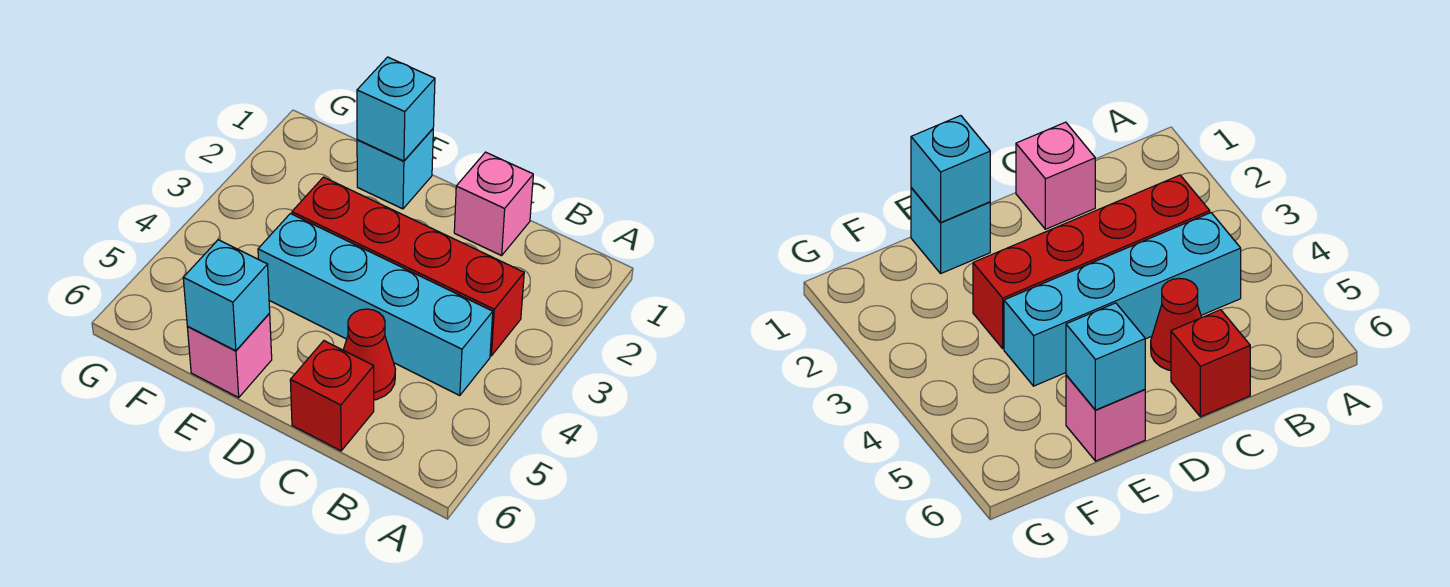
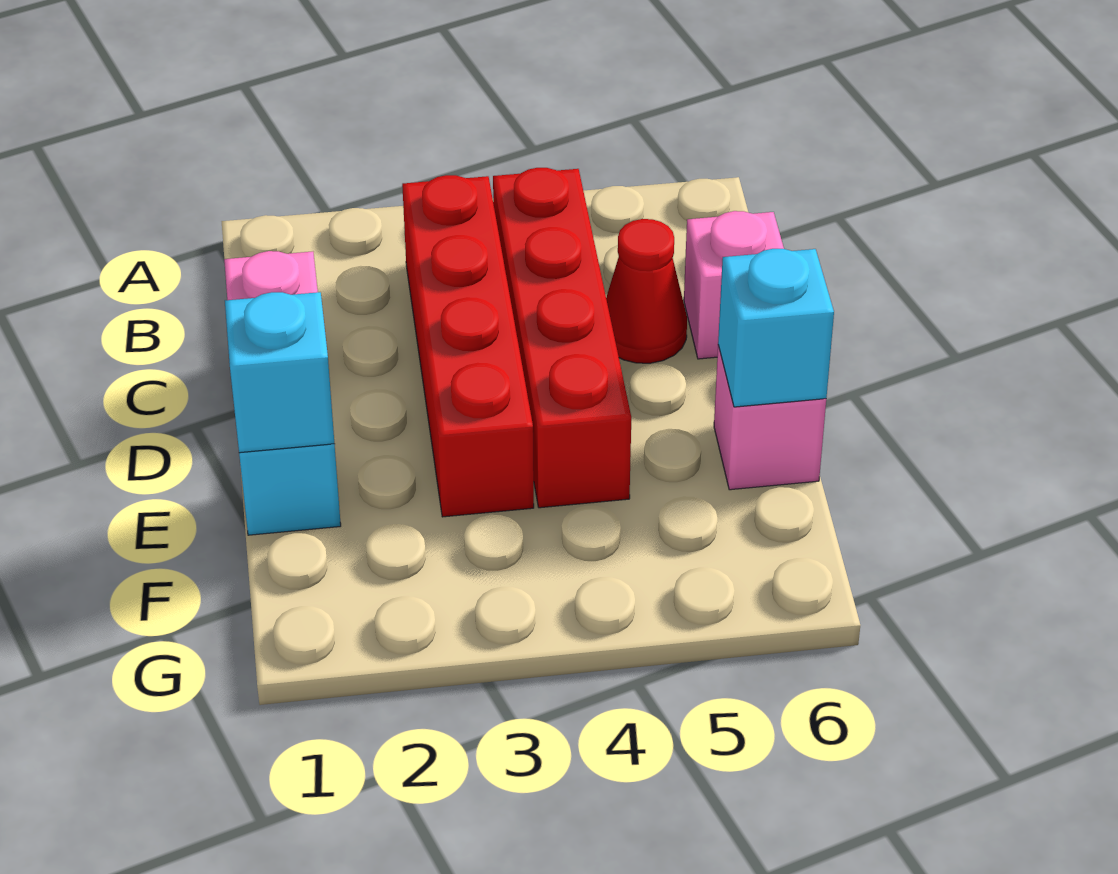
cyan brick B4:E4 level 1 -> red brick B4:E4 level 1
red brick C6 level 1 -> pink brick C6 level 1

